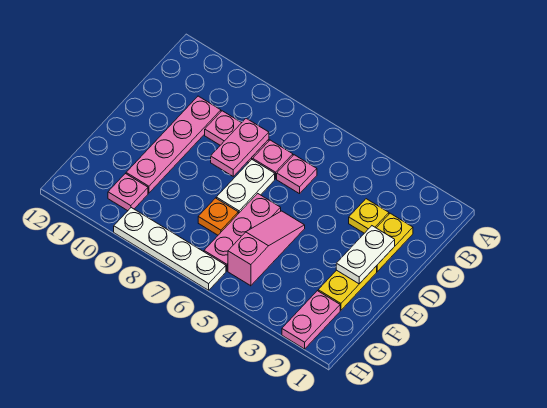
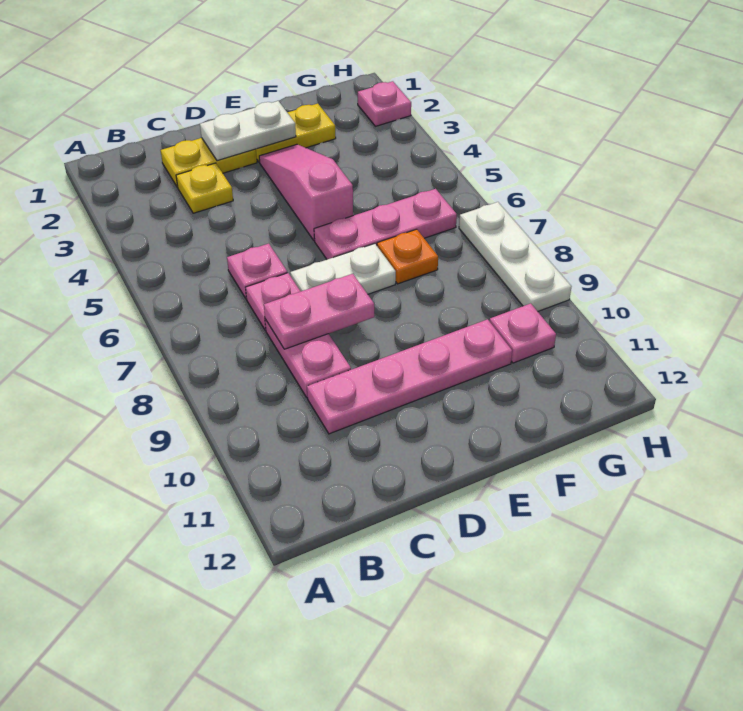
pink slope E5:G5 level 1 top G -> pink slope E3:E5 level 1 top 5
pink plate G2:H2 level 1 -> pink plate H2 level 1
white plate H6:H9 level 1 -> white plate H7:H9 level 1

